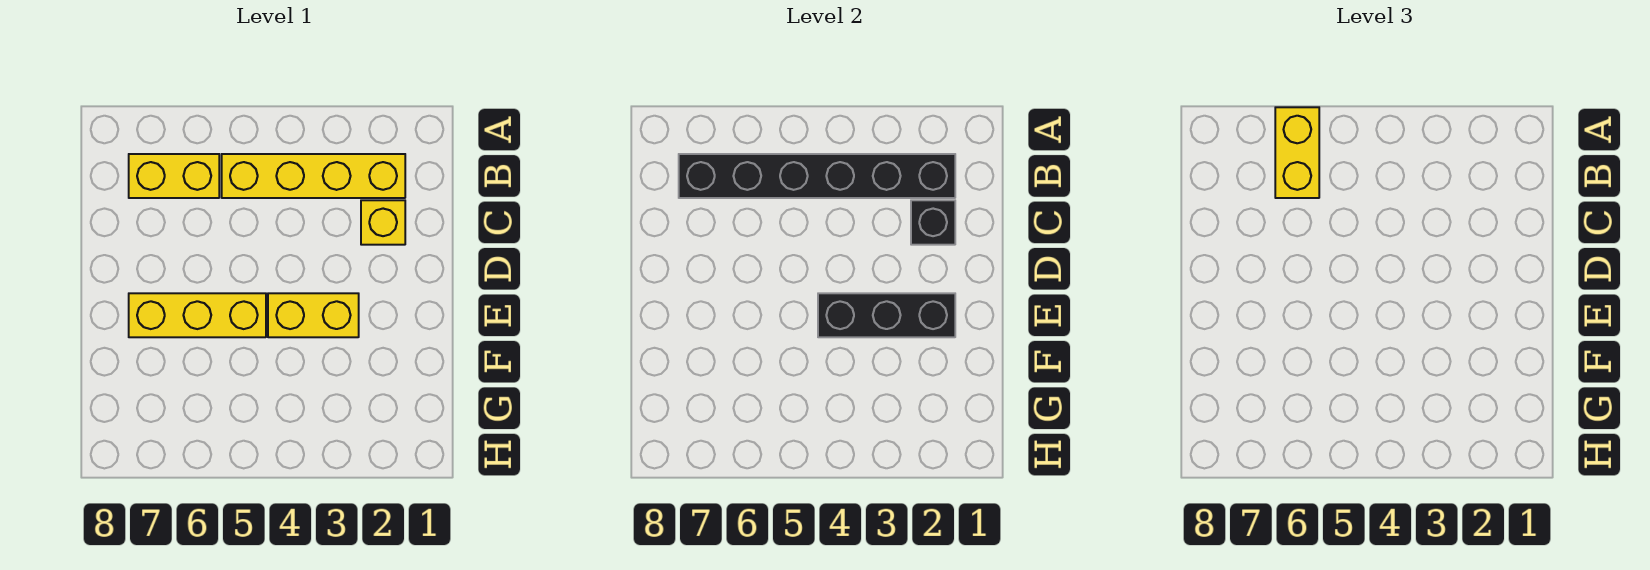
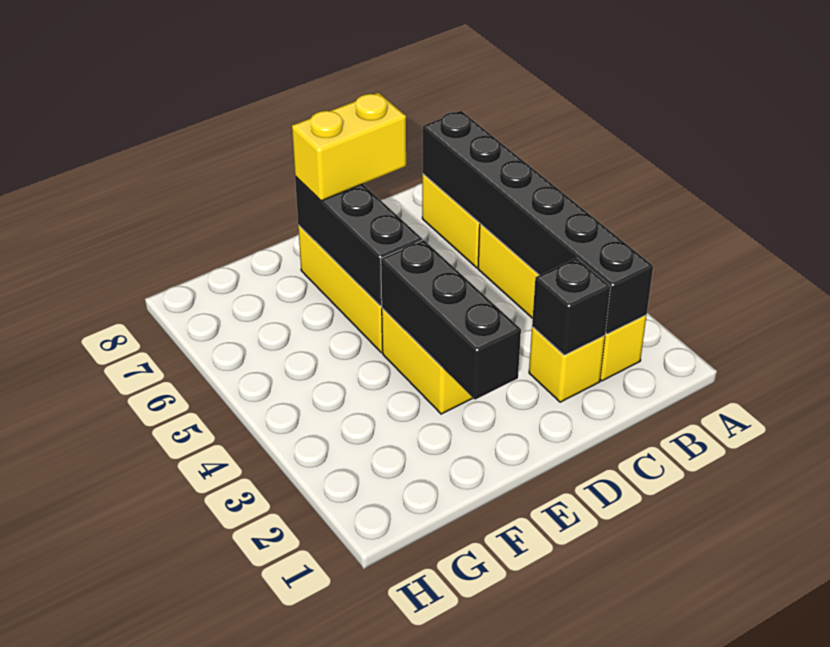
yellow brick A6:B6 level 3 -> yellow brick D7:E7 level 3
none -> black brick E5:E7 level 2

